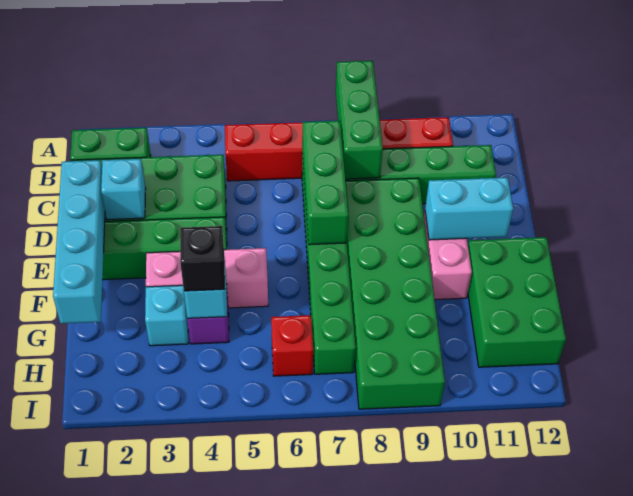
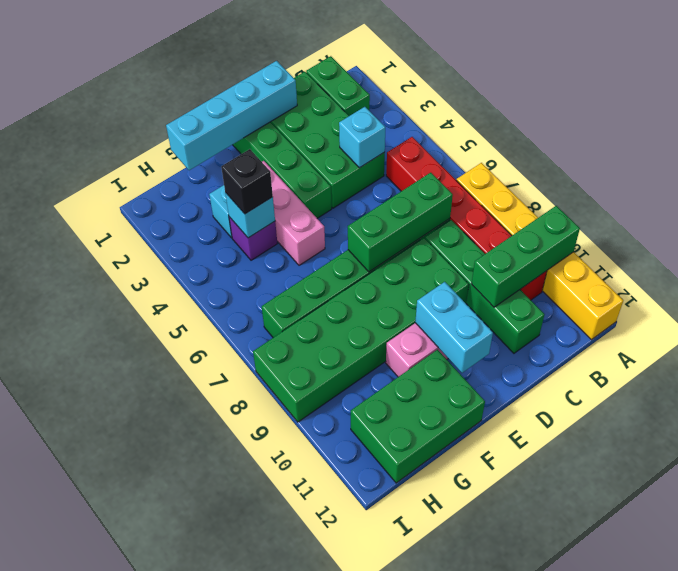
none -> yellow brick A7:A12 level 1
green brick A8:C8 level 2 -> green brick A10:C10 level 2
cyan brick D2 level 2 -> cyan brick C4 level 2
red brick H6 level 1 -> none

